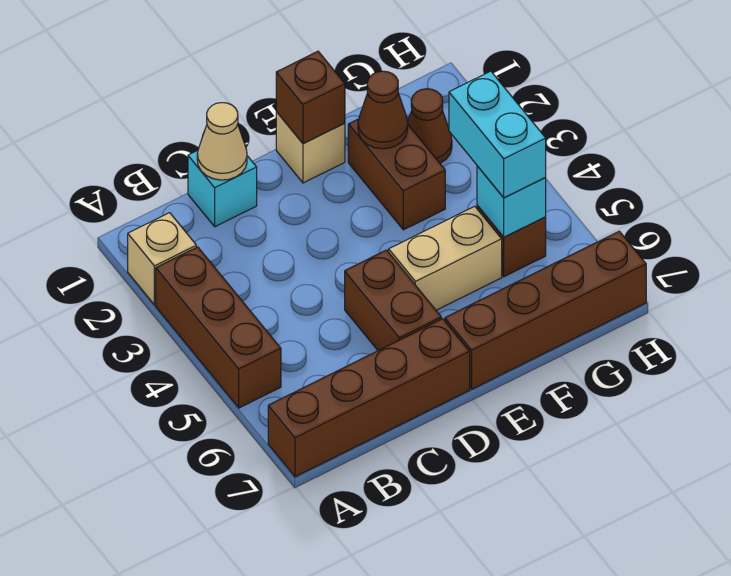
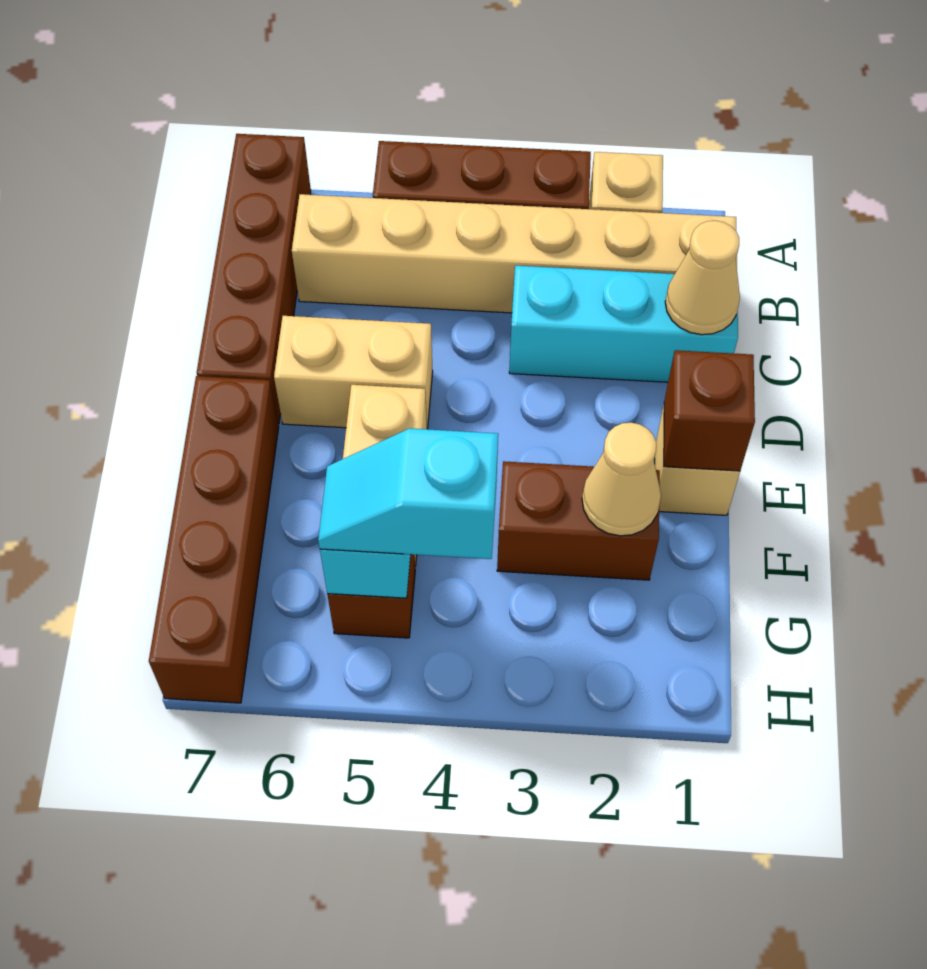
none -> tan brick B1:B6 level 1
cyan brick C1 level 1 -> cyan brick C1:C3 level 1
brown brick D5:D6 level 1 -> tan brick D5:D6 level 1
brown cone F2 level 2 -> tan cone F2 level 2
brown cone G2 level 1 -> none
cyan brick G4:G5 level 3 -> cyan slope G4:G5 level 3 top 4

